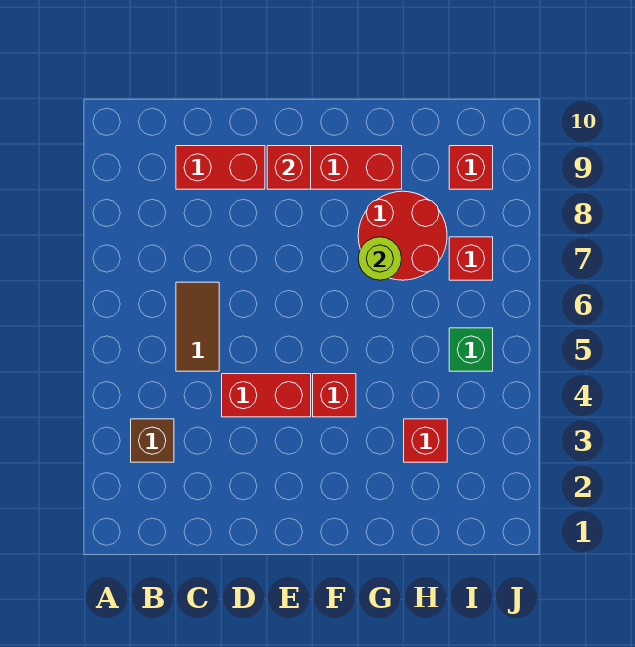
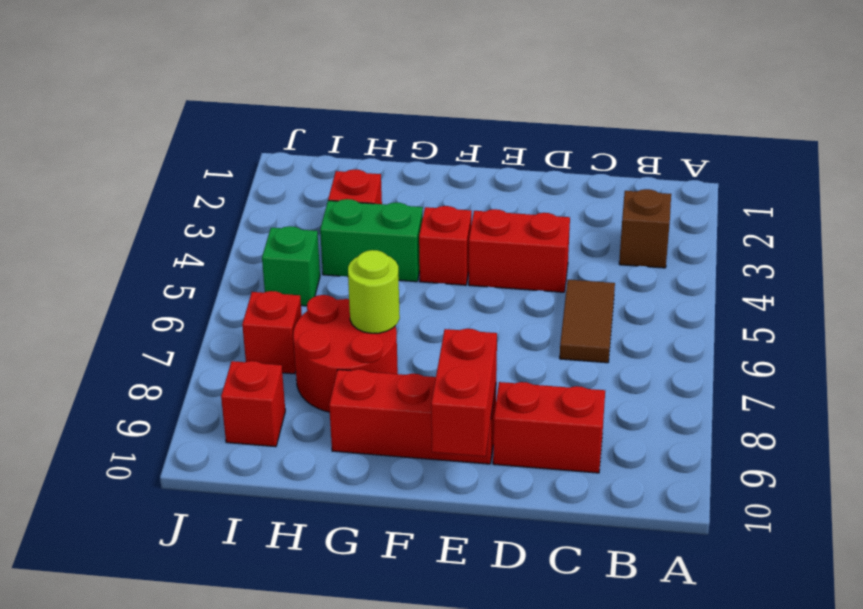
red brick E9 level 2 -> red brick E9:E10 level 2
none -> green brick G4:H4 level 1

